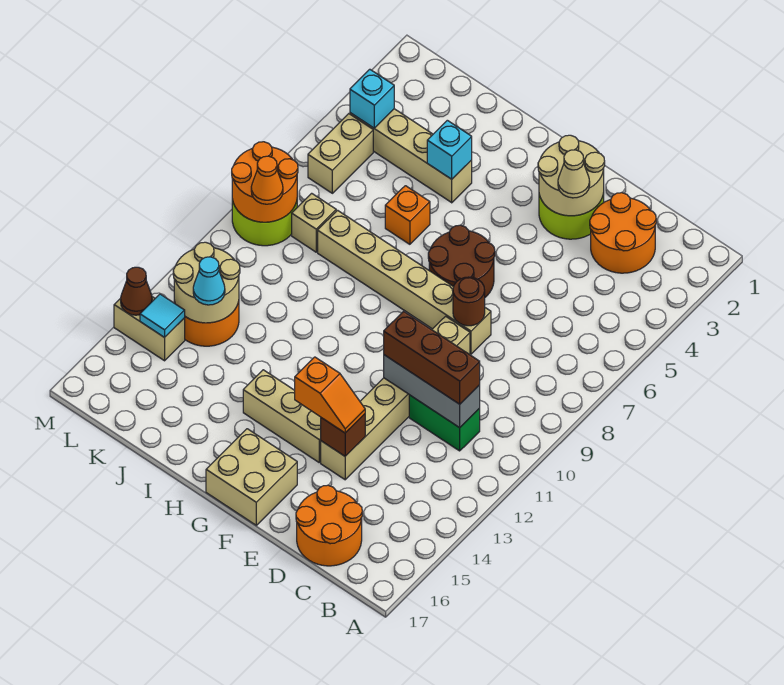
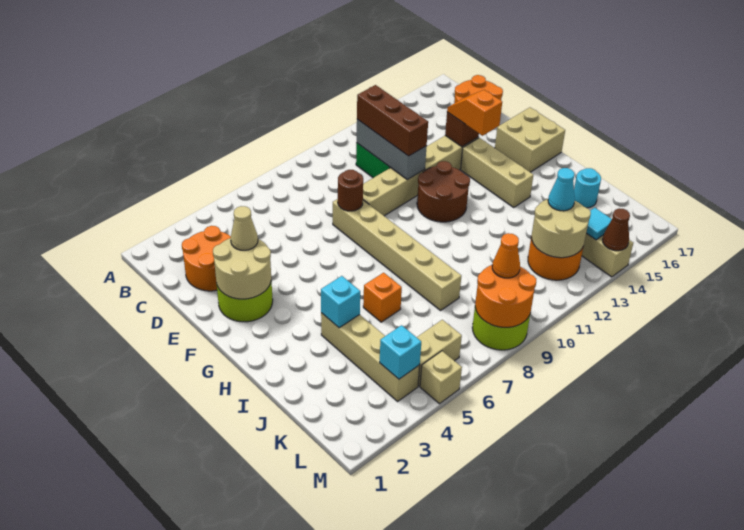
brown round brick F6:G7 level 1 -> brown round brick F11:G12 level 1
none -> cyan round brick J16 level 1
tan brick K8 level 1 -> tan brick M5 level 1

